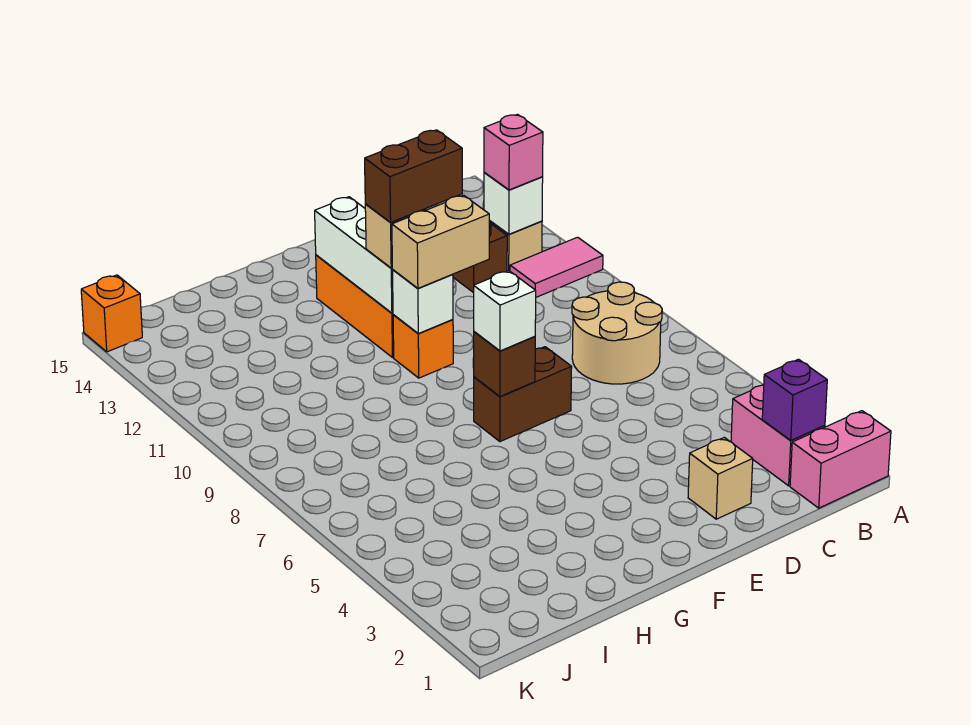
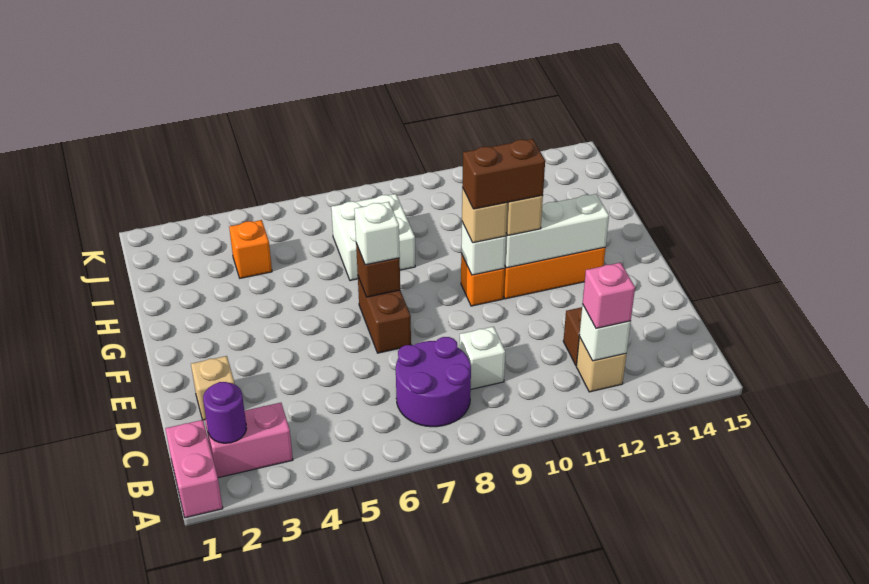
pink tile A11:B11 level 1 -> none
purple brick B2 level 2 -> purple round brick B2 level 2
tan round brick B7:C8 level 1 -> purple round brick B7:C8 level 1
none -> white brick C9 level 1
tan brick E10:F10 level 3 -> tan brick F10 level 3
brown brick E11:F11 level 4 -> brown brick F10:F11 level 4
none -> white brick H7:I8 level 1
orange brick K15 level 1 -> orange brick I4 level 1

